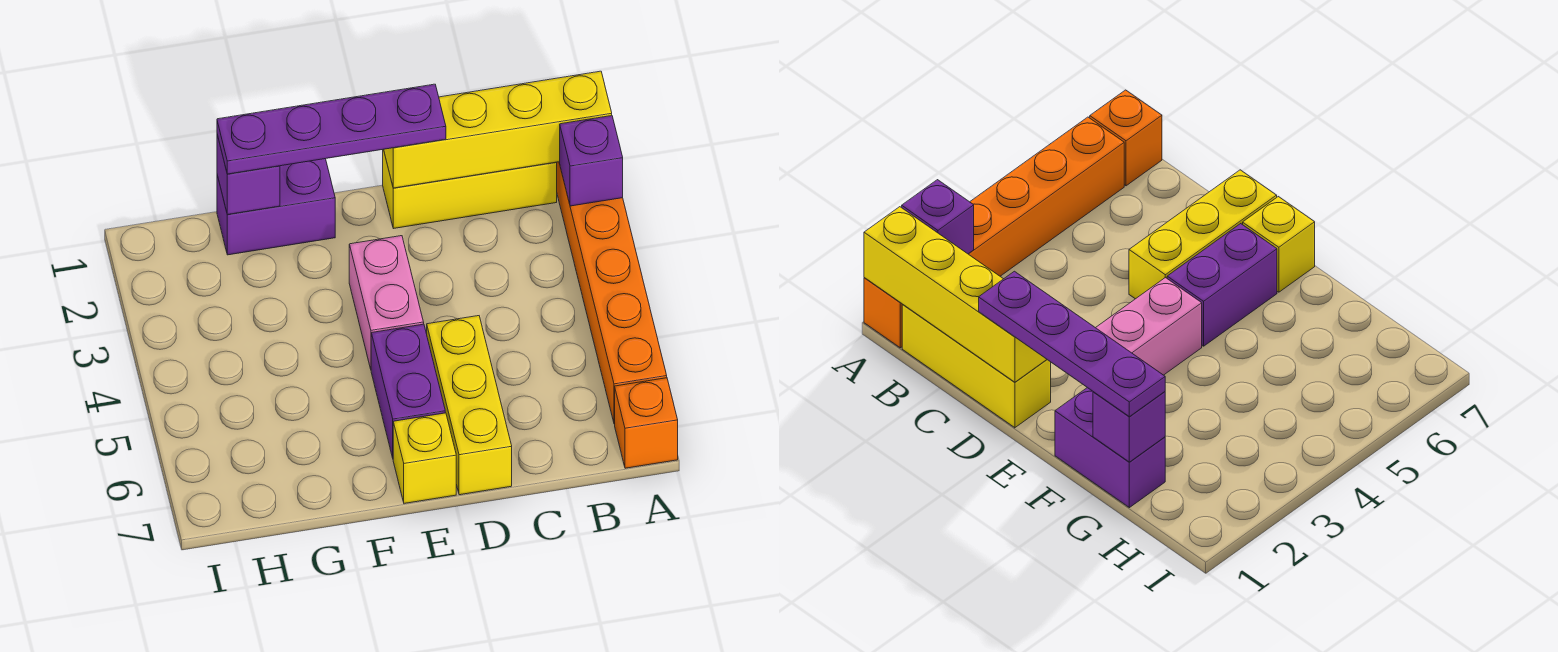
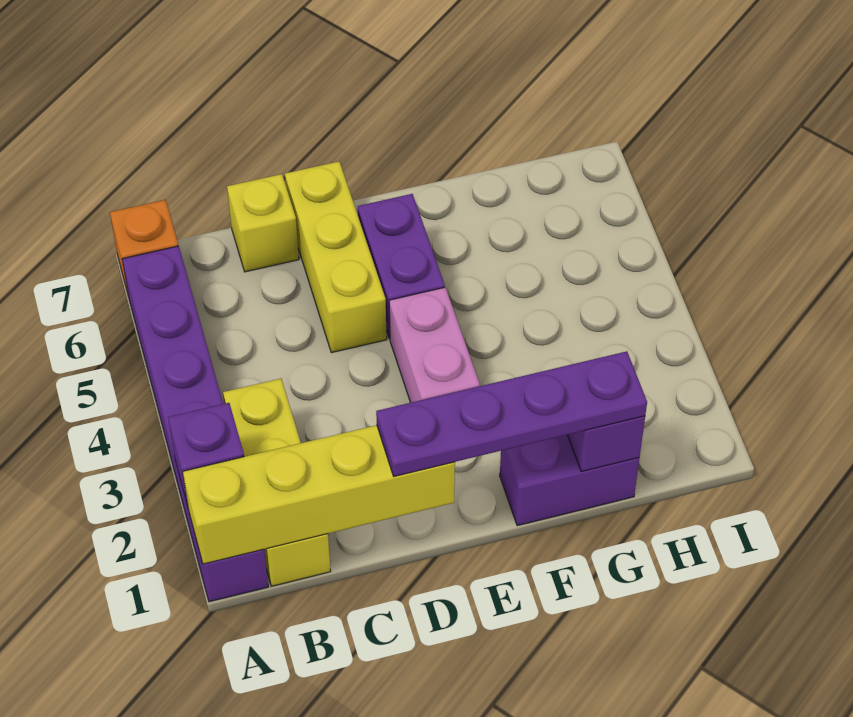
orange brick A1:A6 level 1 -> purple brick A1:A6 level 1
yellow brick B1:D1 level 1 -> yellow brick B1:B3 level 1
yellow brick E7 level 1 -> yellow brick C7 level 1

